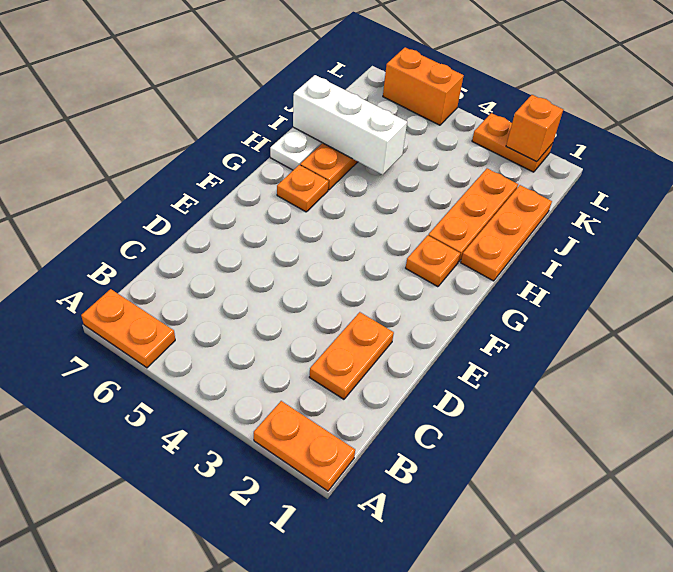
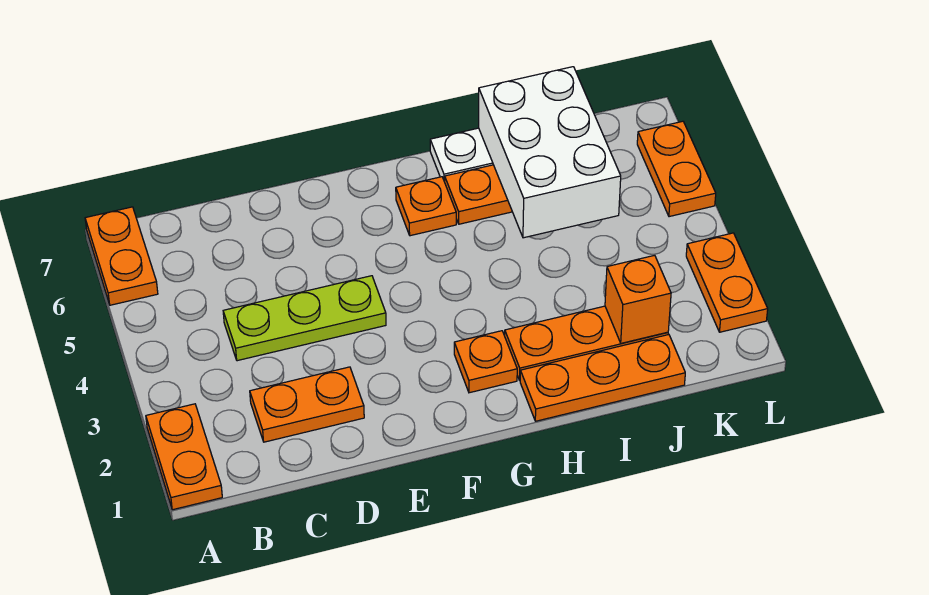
none -> lime plate C4:E4 level 1
white brick I5:I7 level 2 -> white brick I5:J7 level 2
orange brick L2 level 2 -> orange brick J2 level 2
orange brick L5:L6 level 1 -> orange plate L5:L6 level 1

